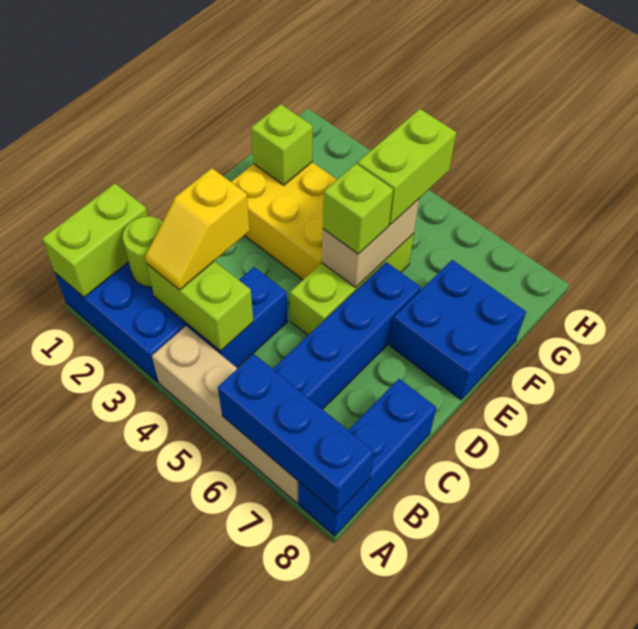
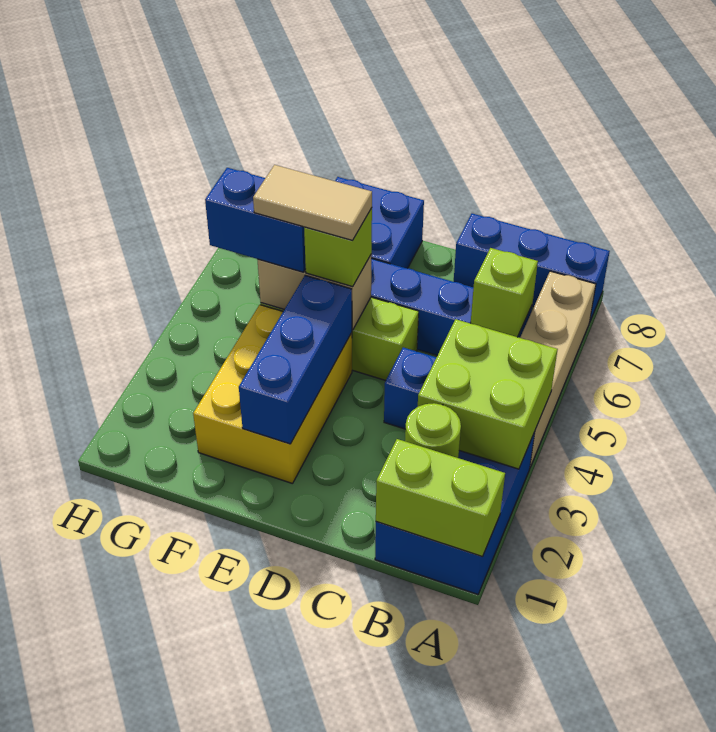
blue brick A6:A8 level 2 -> blue brick E2:E4 level 2
lime brick B3:B4 level 2 -> lime brick A3:B4 level 2
yellow slope B3:C3 level 3 top C -> none
none -> tan tile E5:F5 level 4
lime brick F2 level 2 -> lime brick B6 level 2
lime brick F5:G5 level 3 -> blue brick F5:G5 level 3

